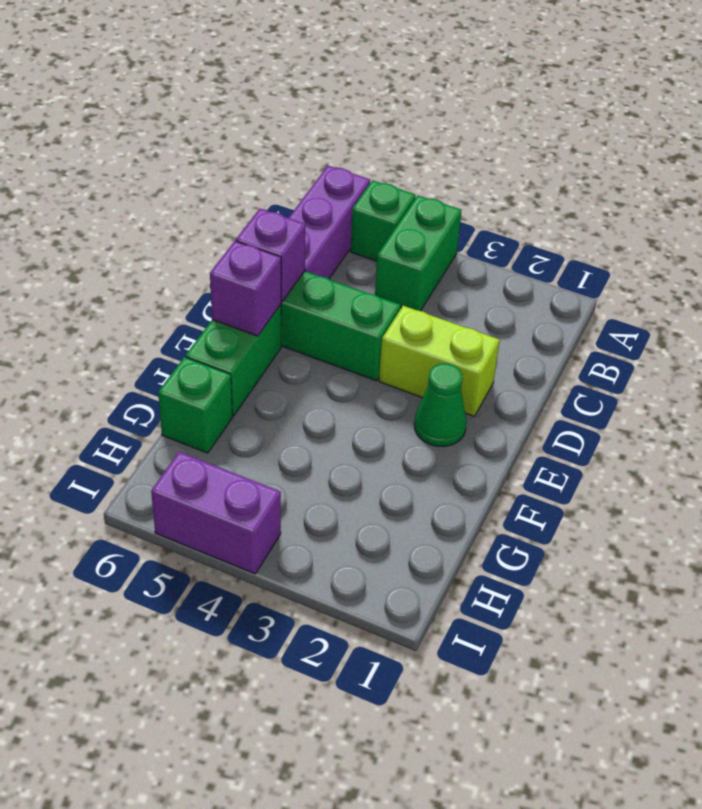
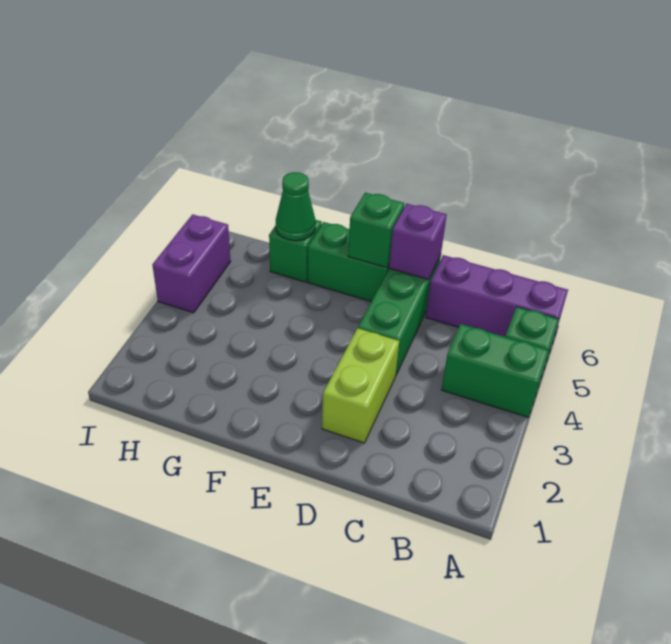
green cone E2 level 1 -> green cone G6 level 2
purple brick E6 level 2 -> green brick E6 level 2

